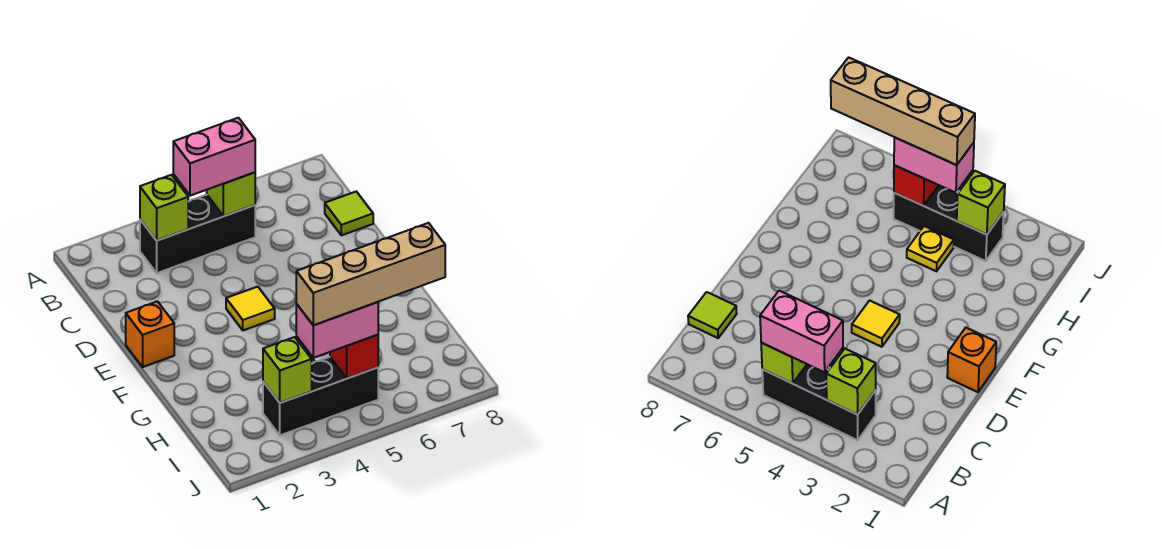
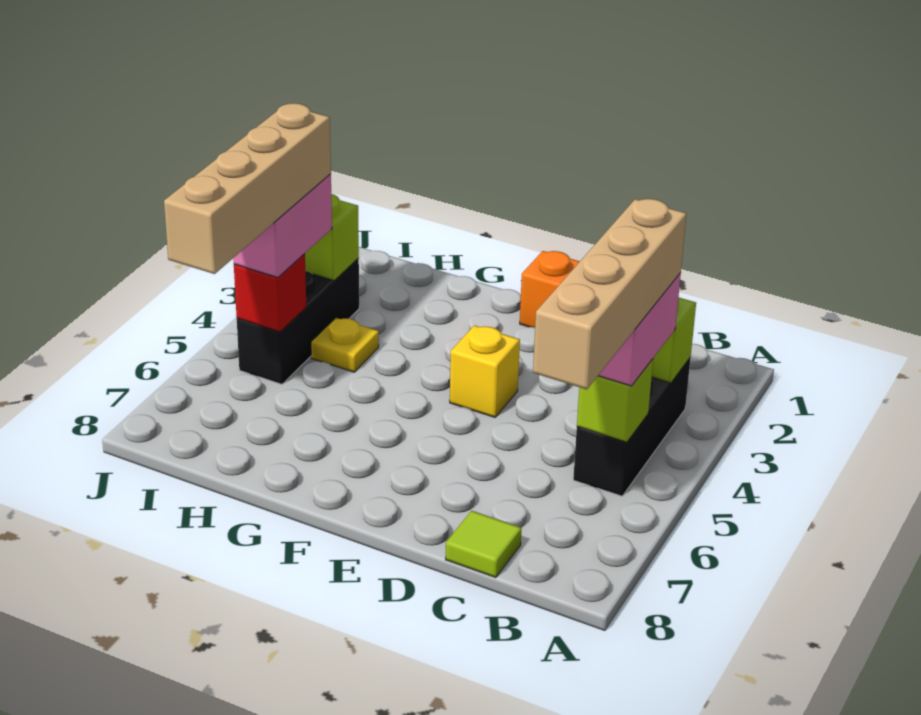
none -> tan brick B4:B7 level 4
yellow tile E4 level 1 -> yellow brick E4 level 1

